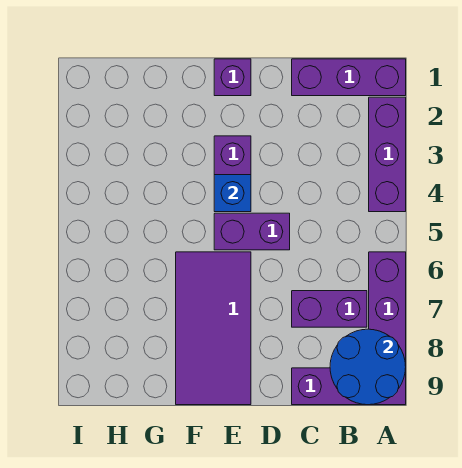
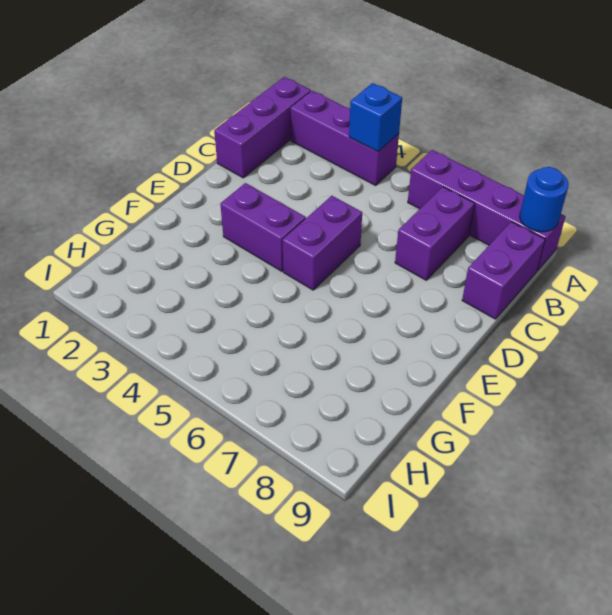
blue round brick A8:B9 level 2 -> blue round brick A9 level 2
purple brick E1 level 1 -> none
blue brick E4 level 2 -> blue brick A4 level 2
purple tile E6:F9 level 1 -> none

